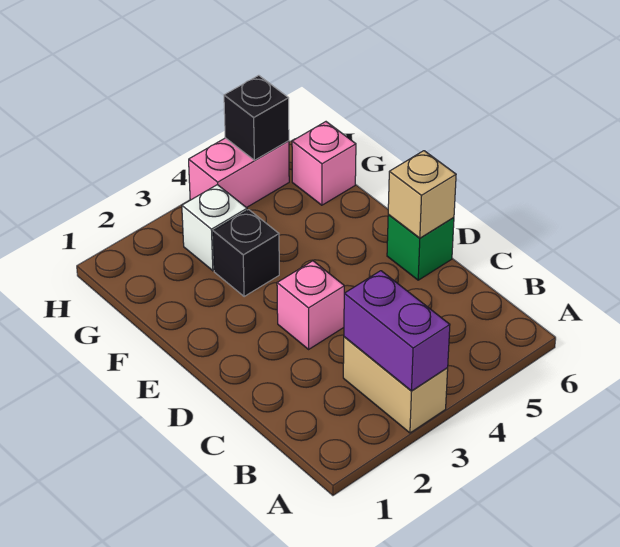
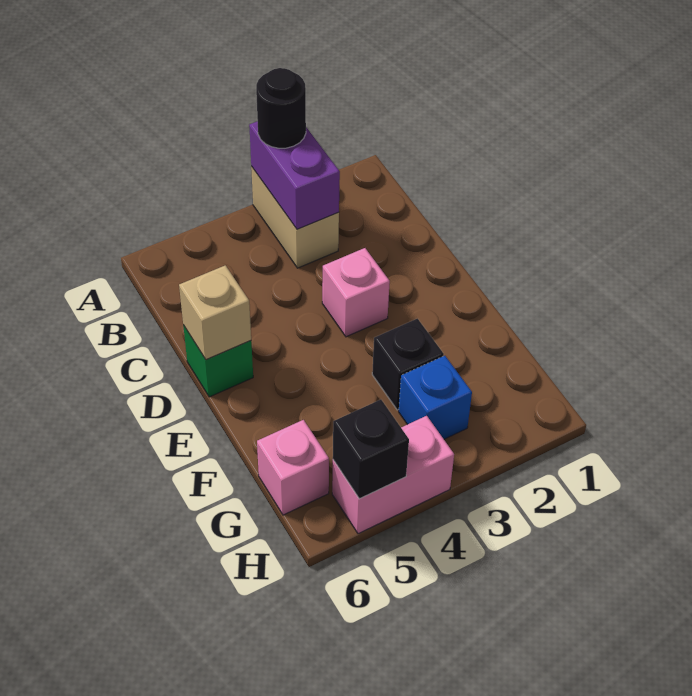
none -> black round brick A3 level 3
white brick G3 level 1 -> blue brick G3 level 1

